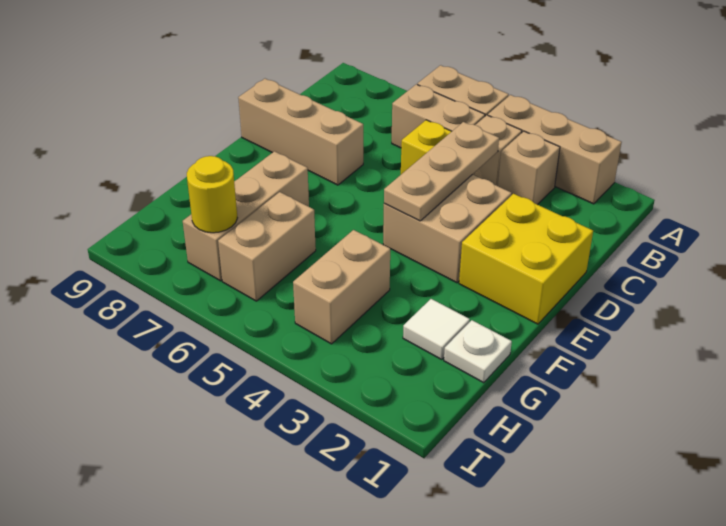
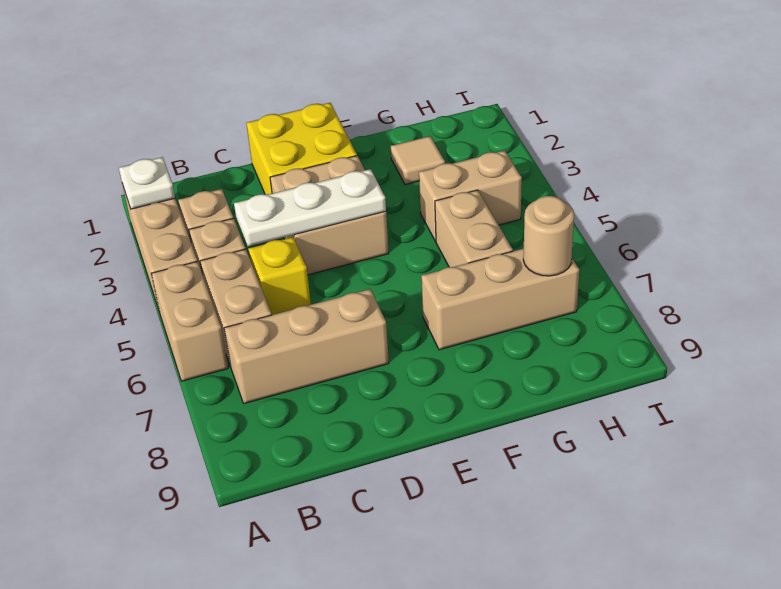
tan plate C4:E4 level 2 -> white plate C4:E4 level 2
tan brick D7:D9 level 1 -> tan brick B7:D7 level 1
white plate G1 level 1 -> white plate A2 level 2
white tile G2 level 1 -> tan tile G2 level 1
tan brick G6:H6 level 1 -> tan brick G5:G6 level 1
yellow round brick H7 level 2 -> tan round brick H7 level 2

